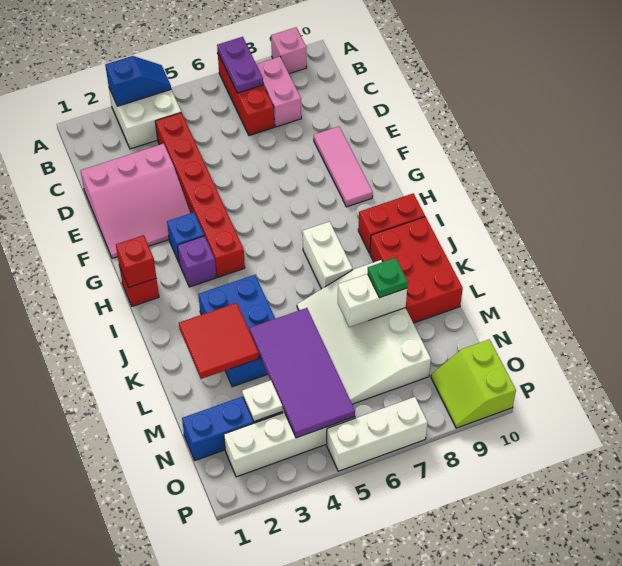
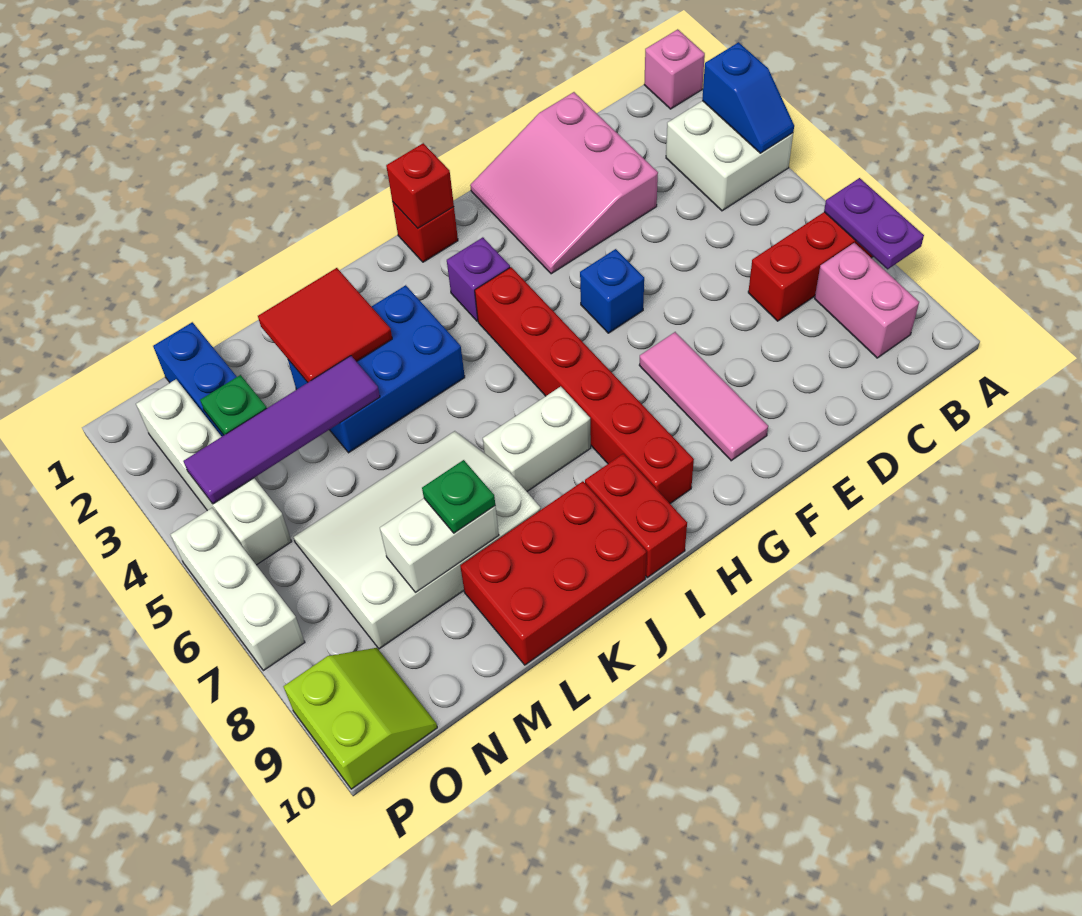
purple plate A7:B7 level 2 -> purple plate A7:A8 level 2
pink brick A9 level 1 -> pink brick A1 level 1
pink brick B8:C8 level 1 -> pink brick B8:B9 level 1
red brick C4:H4 level 1 -> red brick H4:H9 level 1
pink tile E9:G9 level 1 -> pink tile F7:F9 level 1
blue brick G3 level 1 -> blue brick F5 level 1
purple tile L4:O5 level 2 -> purple tile L4:O4 level 2
white brick L7:L8 level 2 -> white brick L8:M8 level 2
white plate N3 level 2 -> green plate N3 level 2
lime slope O9:P10 level 1 top 10 -> lime slope O9:P10 level 1 top P

